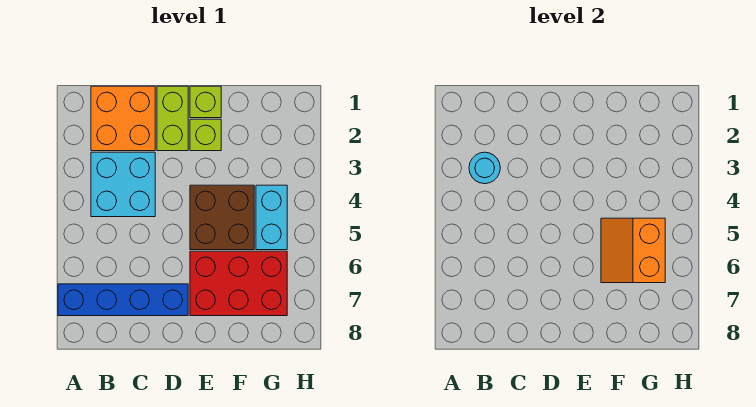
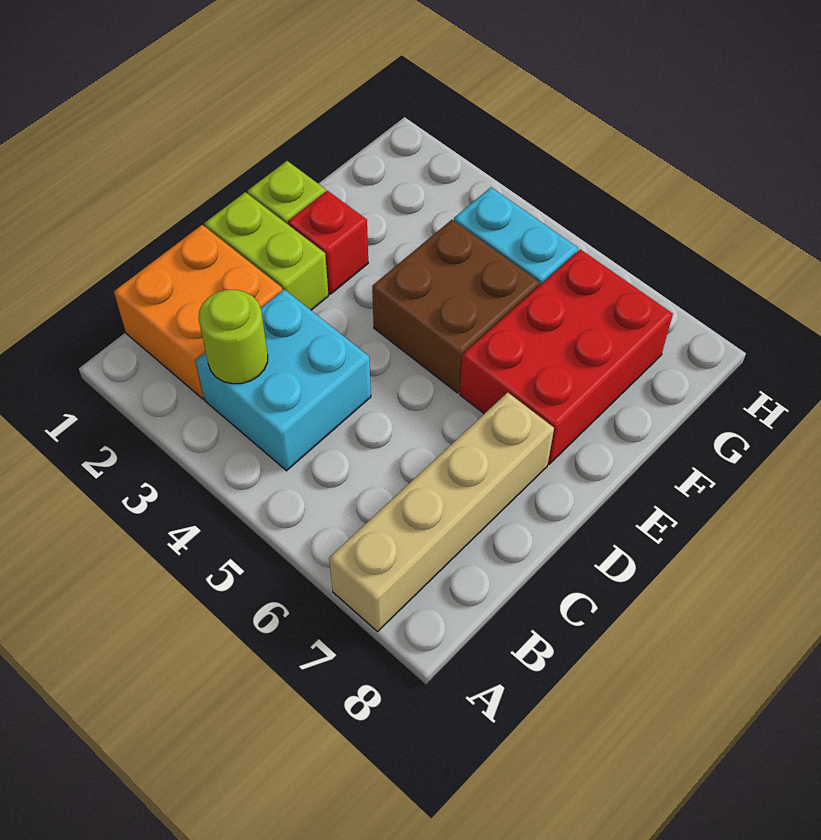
blue brick A7:D7 level 1 -> tan brick A7:D7 level 1
cyan round brick B3 level 2 -> lime round brick B3 level 2
lime brick E2 level 1 -> red brick E2 level 1
orange slope F5:G6 level 2 top G -> none

